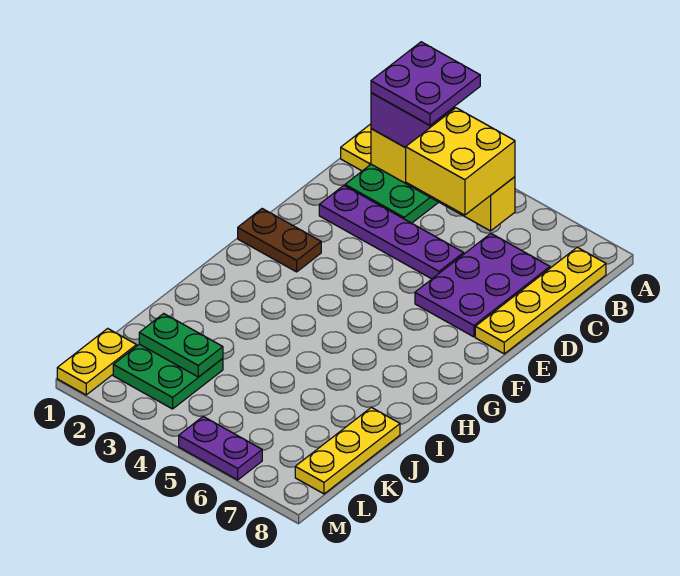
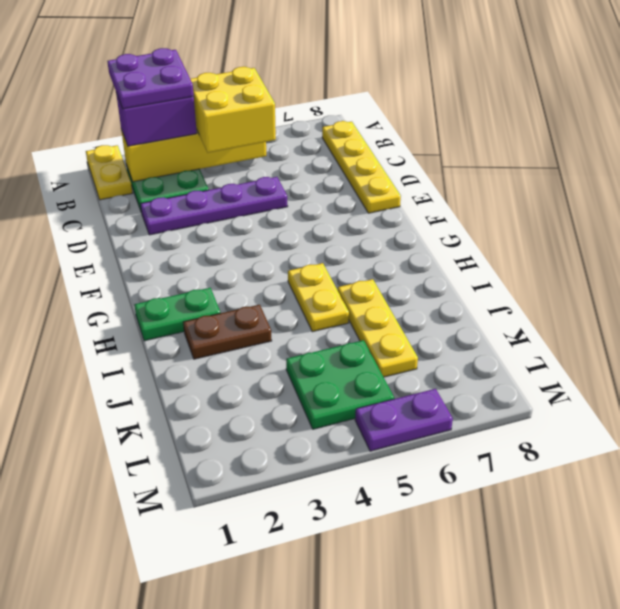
purple plate C6:E7 level 1 -> none
brown plate F1:F2 level 1 -> brown plate I2:I3 level 1
yellow plate J8:L8 level 1 -> yellow plate I6:K6 level 1
green plate K2:L3 level 1 -> green plate K4:L5 level 1
green plate K2:K3 level 2 -> green plate H1:H2 level 1
yellow plate L1:M1 level 1 -> yellow plate H5:I5 level 1

